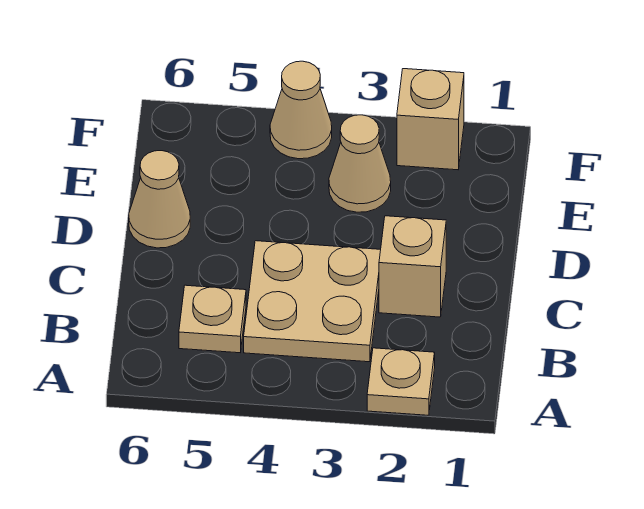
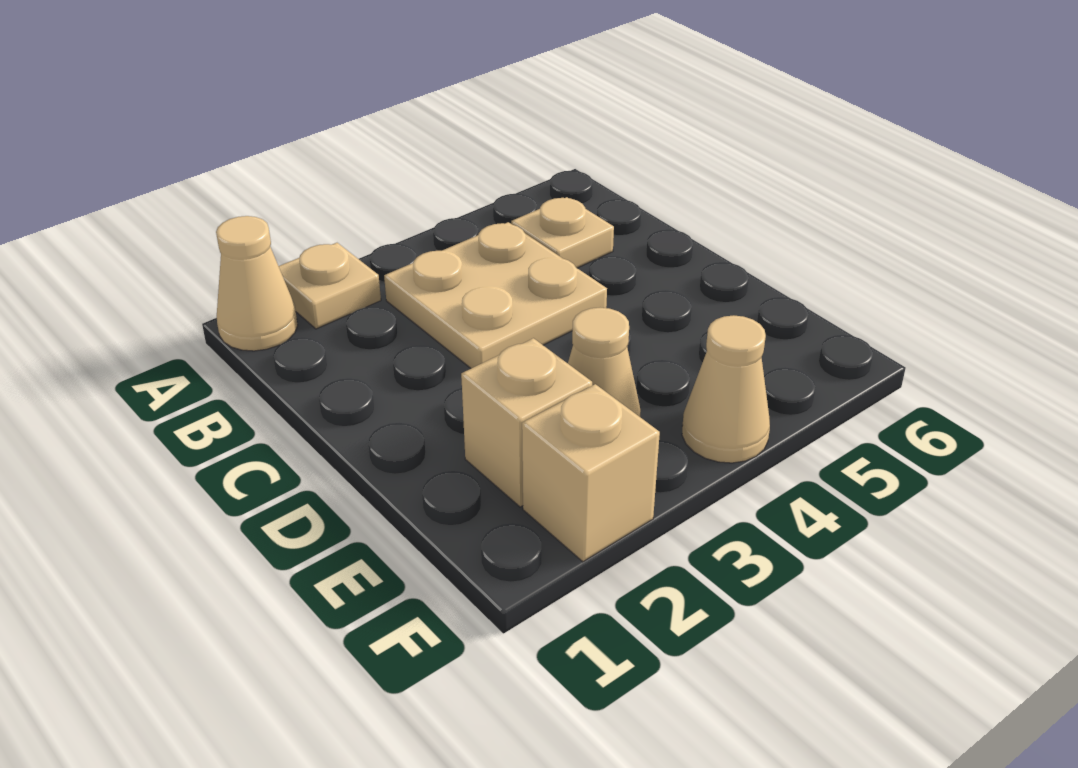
tan brick C2 level 1 -> tan brick E2 level 1
tan cone D6 level 1 -> tan cone A1 level 1

